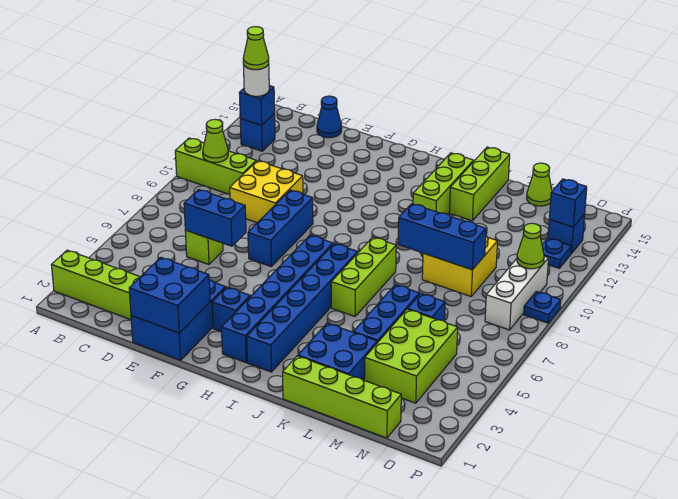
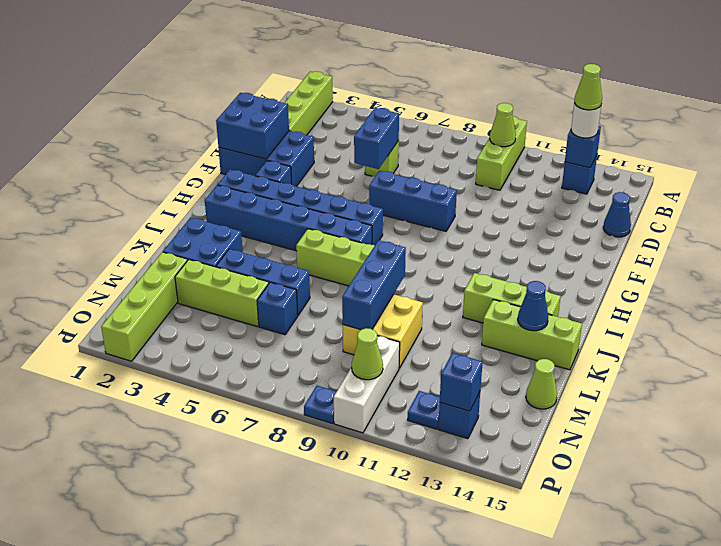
yellow brick D9:E10 level 1 -> none
lime brick K1:N1 level 1 -> lime brick M2:P2 level 1
none -> blue cone K14 level 2
lime brick M3:N5 level 1 -> lime brick M3:M5 level 1
white brick O8:O10 level 1 -> white brick N10:P10 level 1

